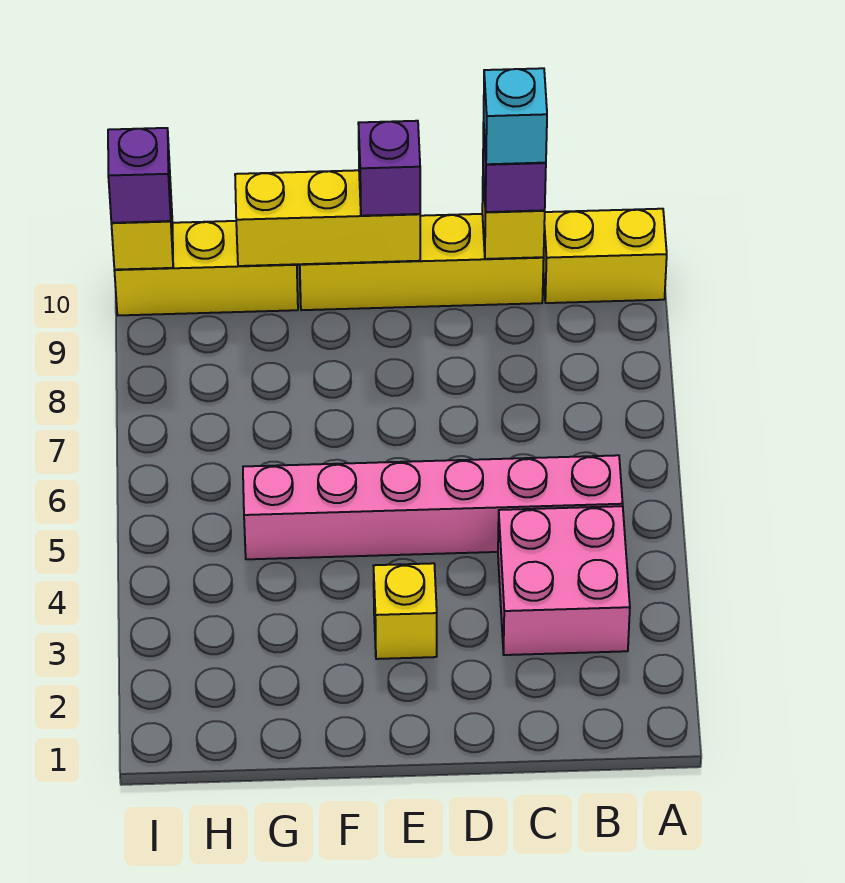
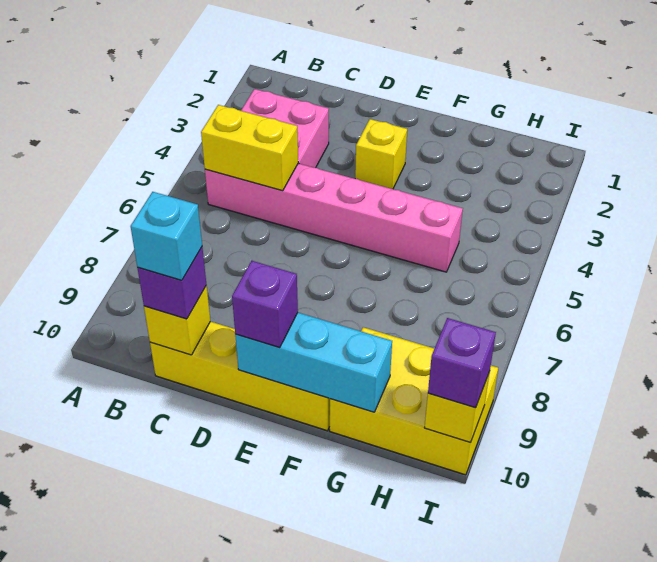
yellow brick A10:B10 level 1 -> yellow brick B5:C5 level 2
yellow brick E10:G10 level 2 -> cyan brick E10:G10 level 2
yellow brick G10:I10 level 1 -> yellow brick G9:I10 level 1

